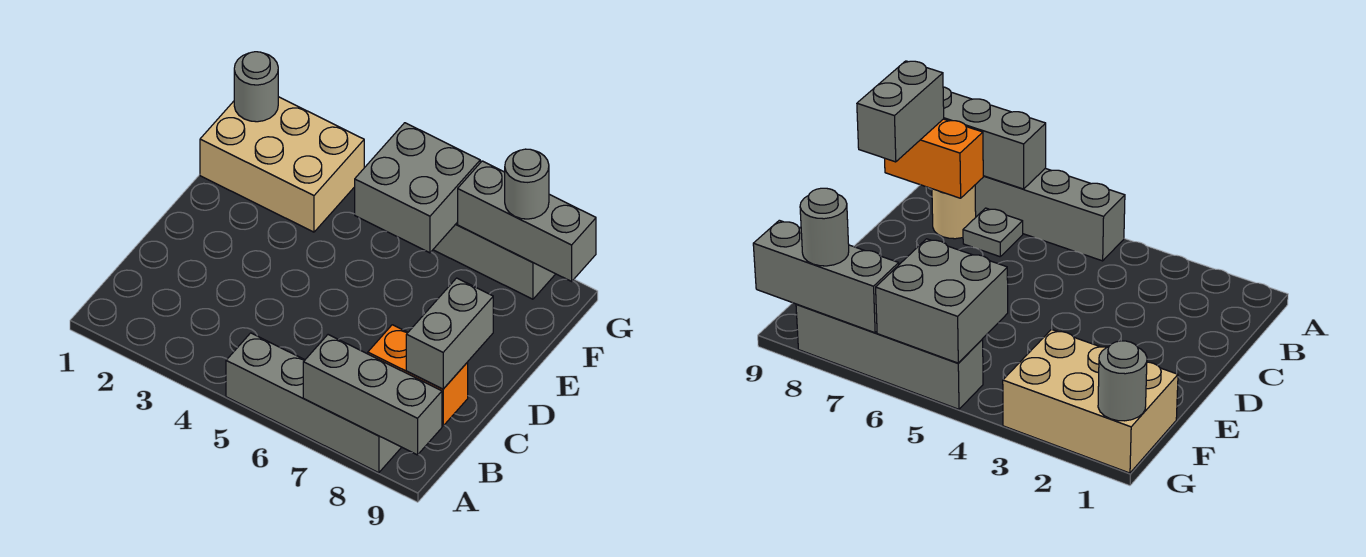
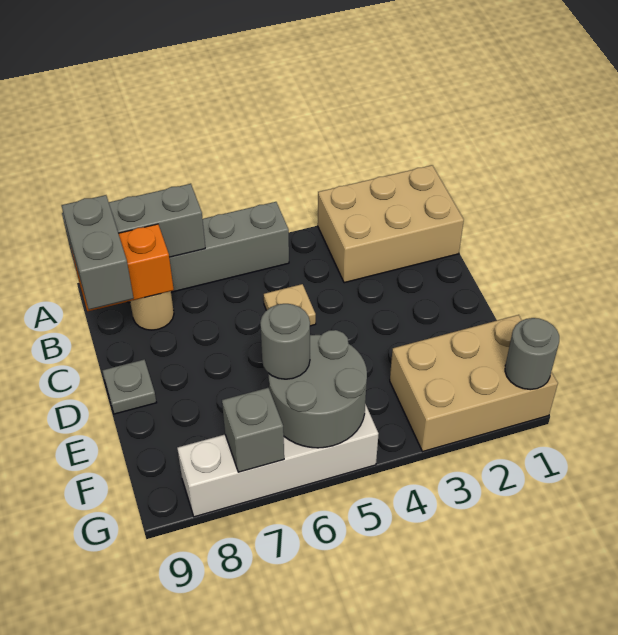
none -> tan brick A1:B3 level 1
grey plate B7 level 1 -> grey plate D9 level 1
none -> tan plate C5 level 1
grey brick F5:G6 level 2 -> grey round brick F5:G6 level 2
grey brick G5:G8 level 1 -> white brick G5:G8 level 1
grey brick G7:G9 level 2 -> grey brick G7 level 2
grey round brick G8 level 3 -> grey round brick F6 level 3

